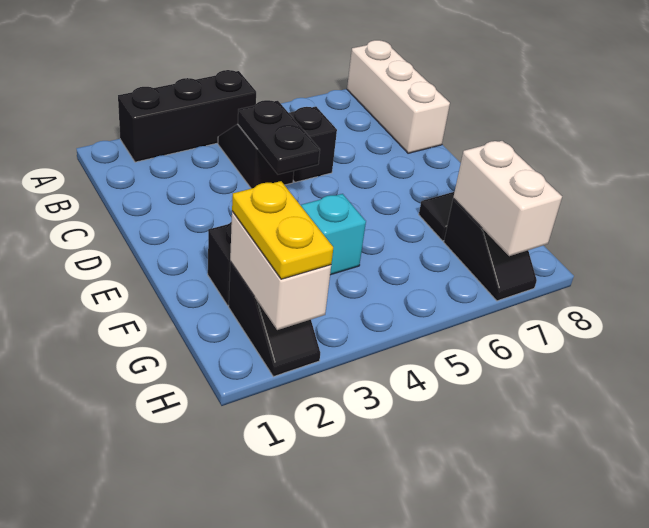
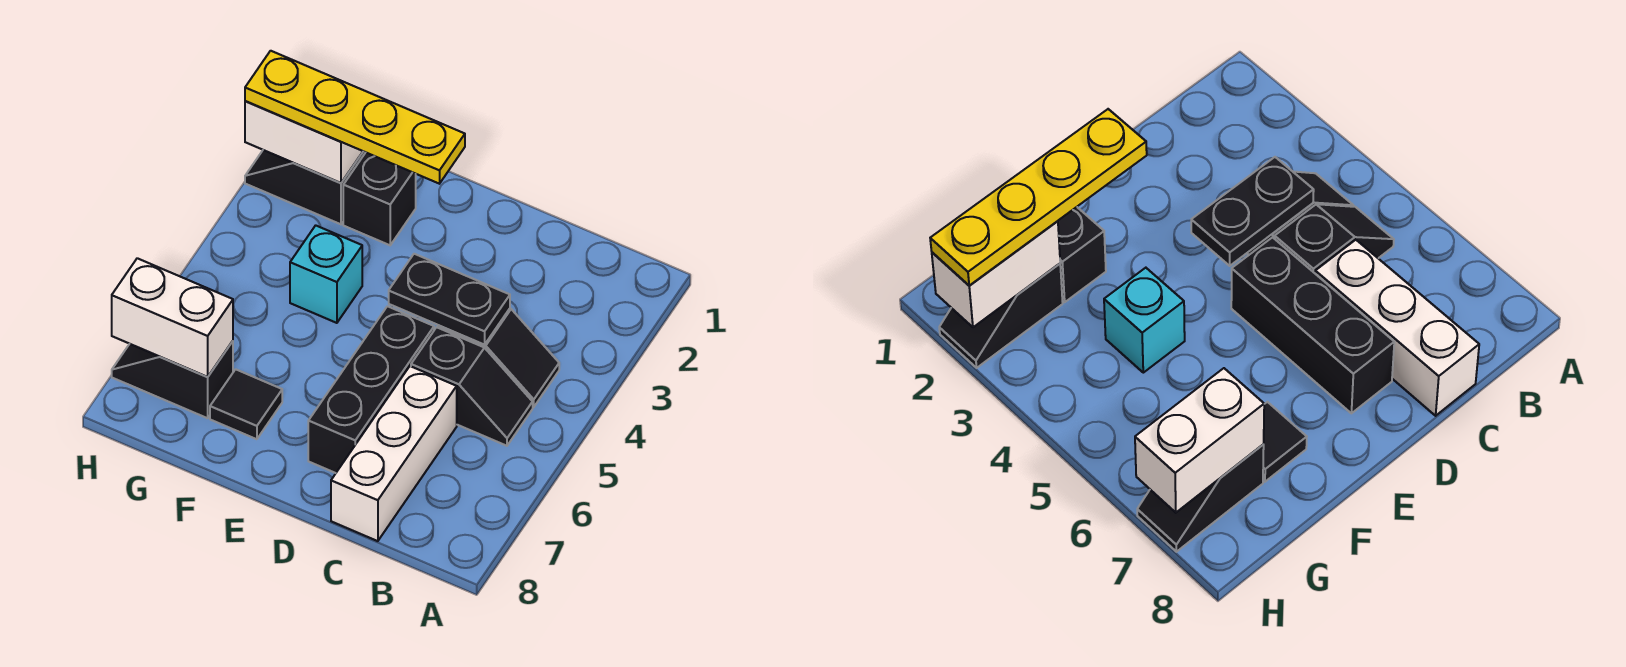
black brick A2:A4 level 1 -> black brick D5:D7 level 1
white brick A8:C8 level 1 -> white brick C6:C8 level 1
yellow plate G2:H2 level 3 -> yellow plate E2:H2 level 3

